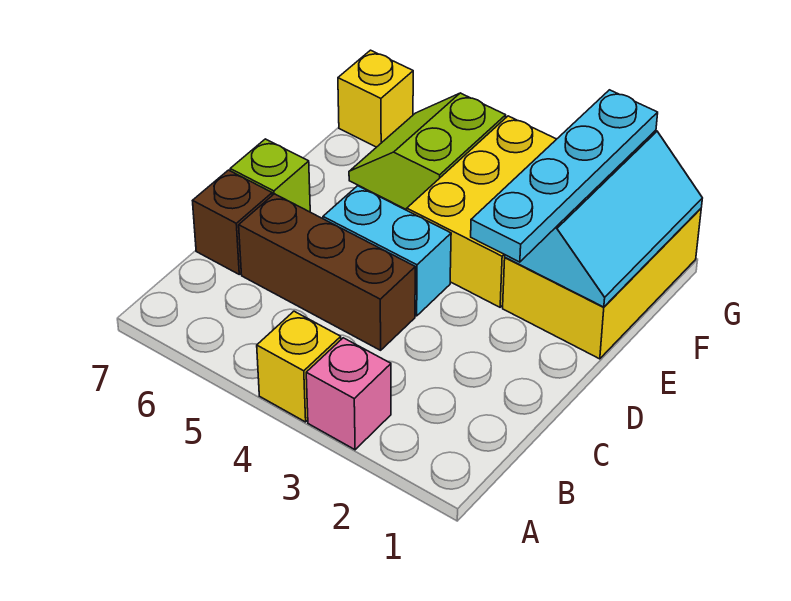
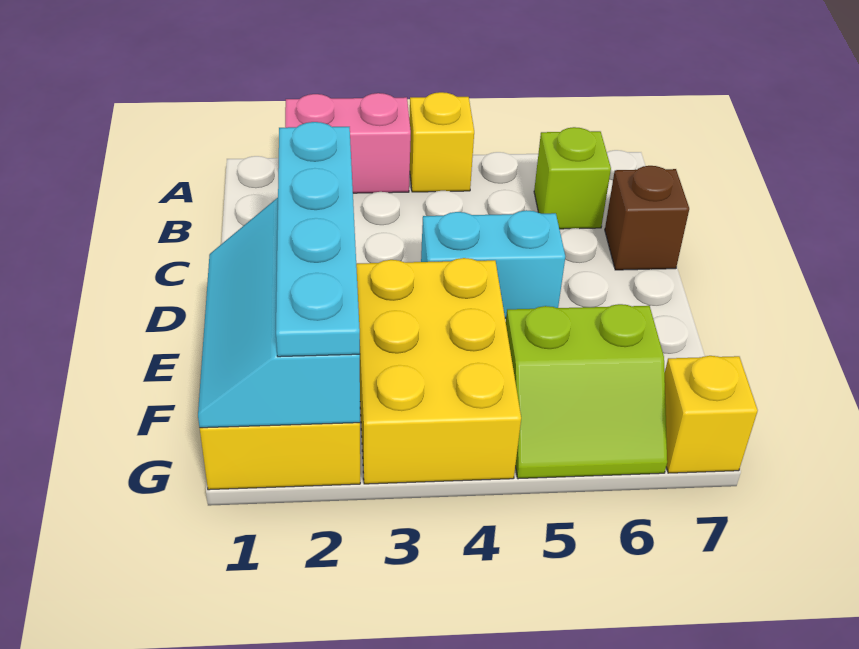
pink brick A3 level 1 -> pink brick A2:A3 level 1
brown brick C4:C6 level 1 -> none
lime brick D7 level 1 -> lime brick B6 level 1
lime slope F5:G6 level 1 top 5 -> lime slope F5:G6 level 1 top F

